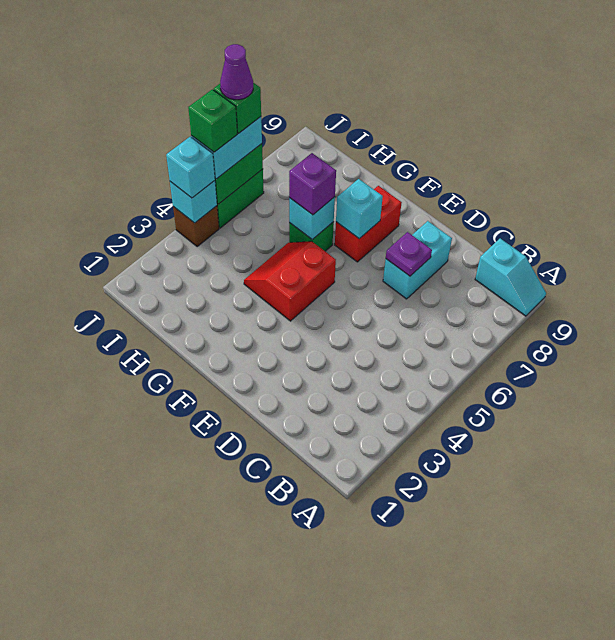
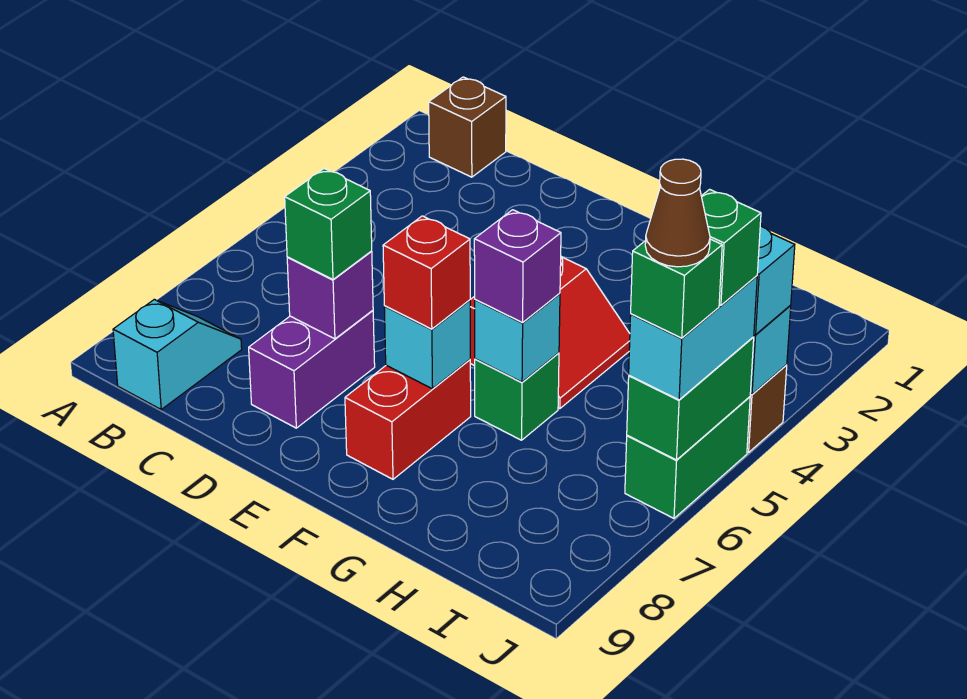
cyan slope A9:B9 level 1 top B -> cyan slope B8:B9 level 1 top 9
none -> brown brick B1 level 1
cyan brick D7:D8 level 1 -> purple brick D7:D8 level 1
purple plate D7 level 2 -> purple brick D7 level 2
none -> green brick D7 level 3
none -> red brick F7 level 3
purple cone J6 level 5 -> brown cone J6 level 5

